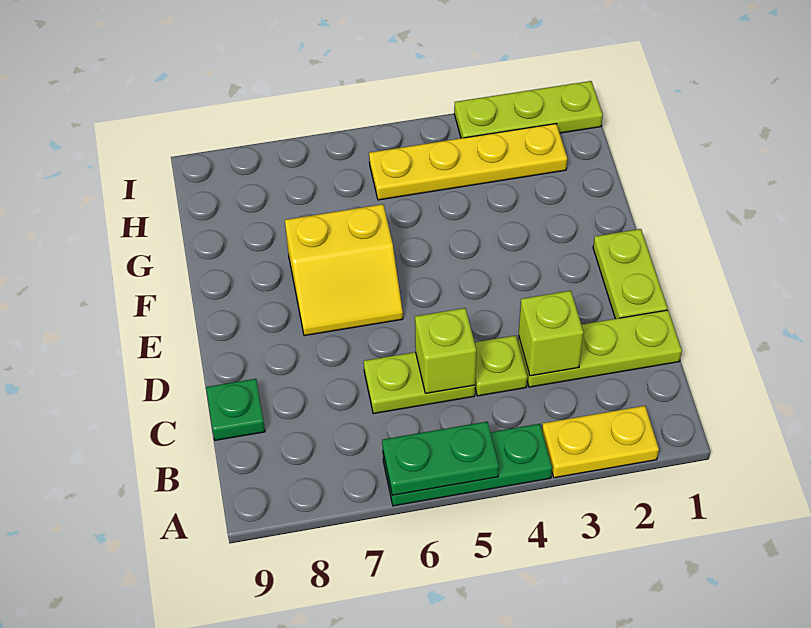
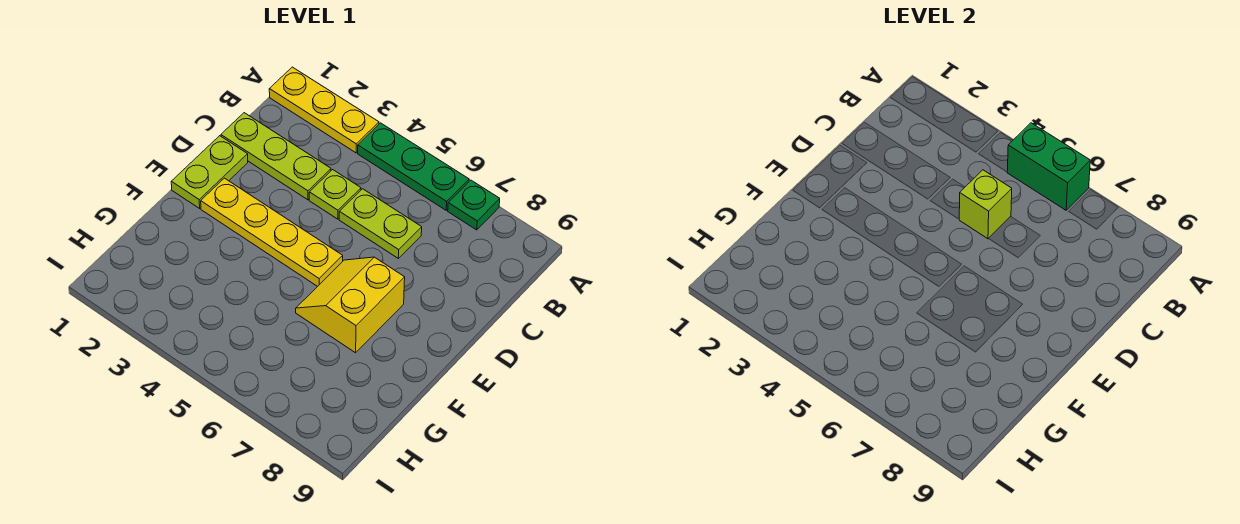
yellow plate A2:A3 level 1 -> yellow plate A1:A3 level 1
green plate A5:A6 level 2 -> green brick A5:A6 level 2
lime brick C3 level 2 -> none
green plate C9 level 1 -> green plate A7 level 1
yellow slope E6:F7 level 1 top F -> yellow slope E6:F7 level 1 top 7
yellow plate H2:H5 level 1 -> yellow plate E2:E5 level 1
lime plate I1:I3 level 1 -> none

